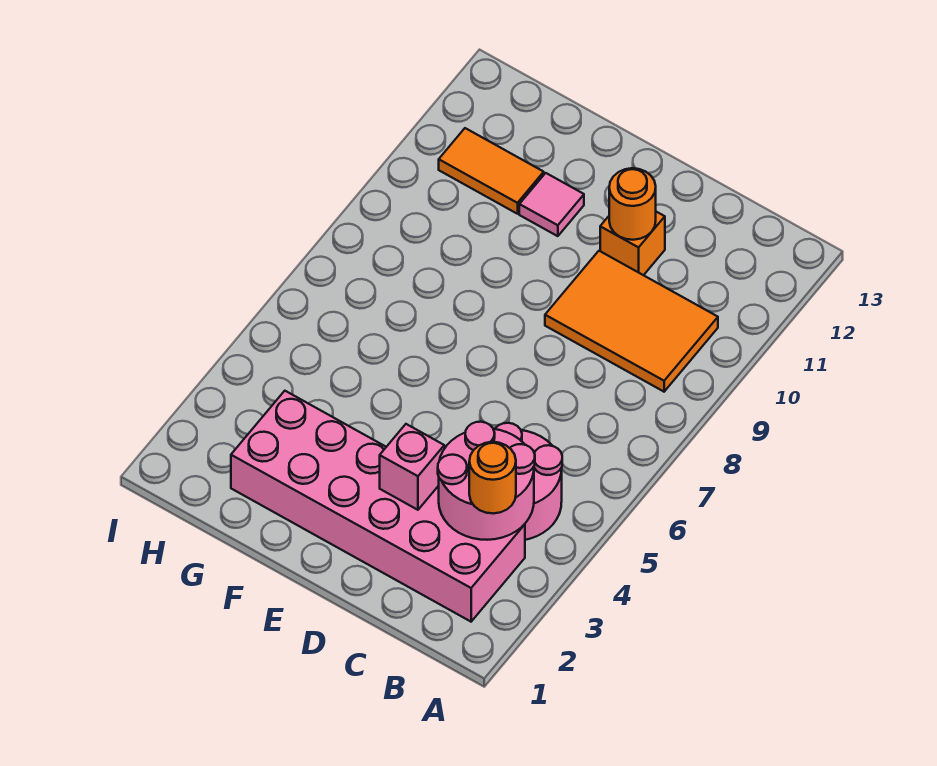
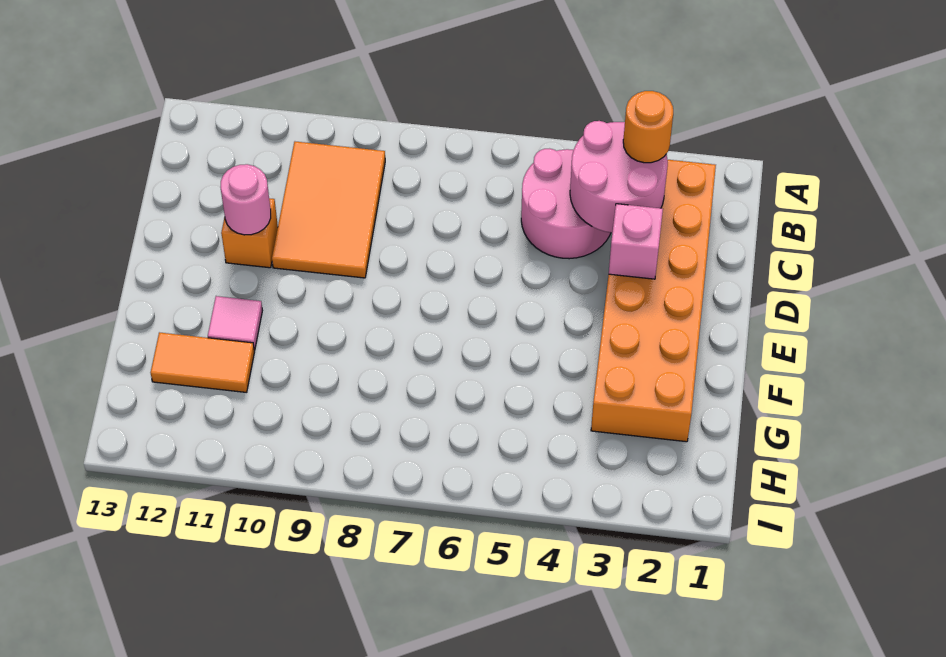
pink brick B2:G3 level 1 -> orange brick B2:G3 level 1
orange round brick D11 level 2 -> pink round brick D11 level 2
orange tile G11:H11 level 1 -> orange tile G11:G12 level 1

